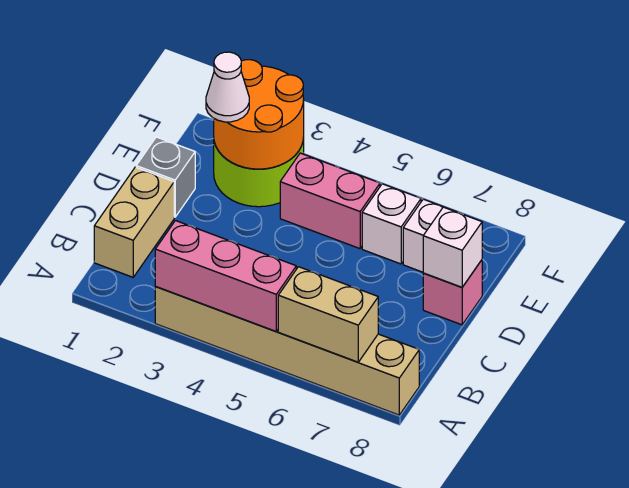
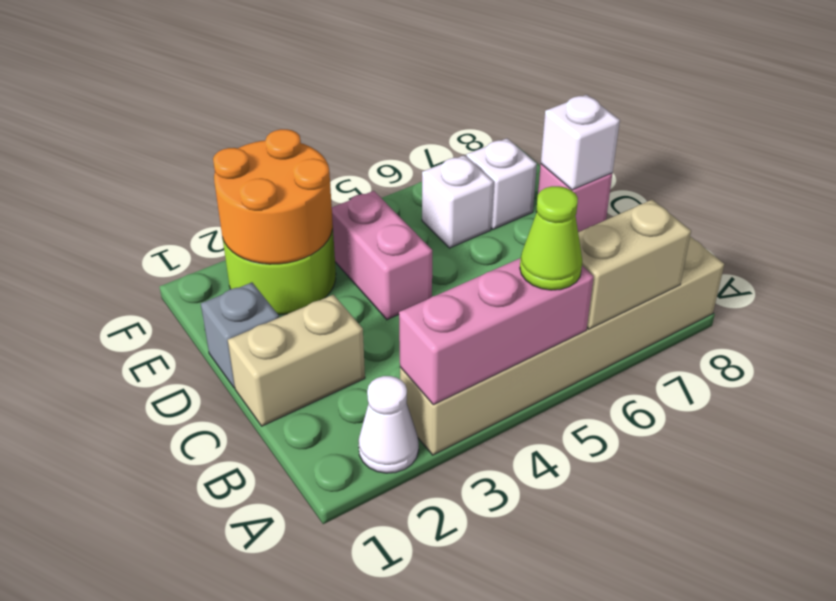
none -> lime cone A5 level 3
tan brick B1:C1 level 1 -> tan brick C1:C2 level 1
white cone E2 level 3 -> white cone A2 level 1
pink brick E4:E5 level 1 -> pink brick D4:E4 level 1

